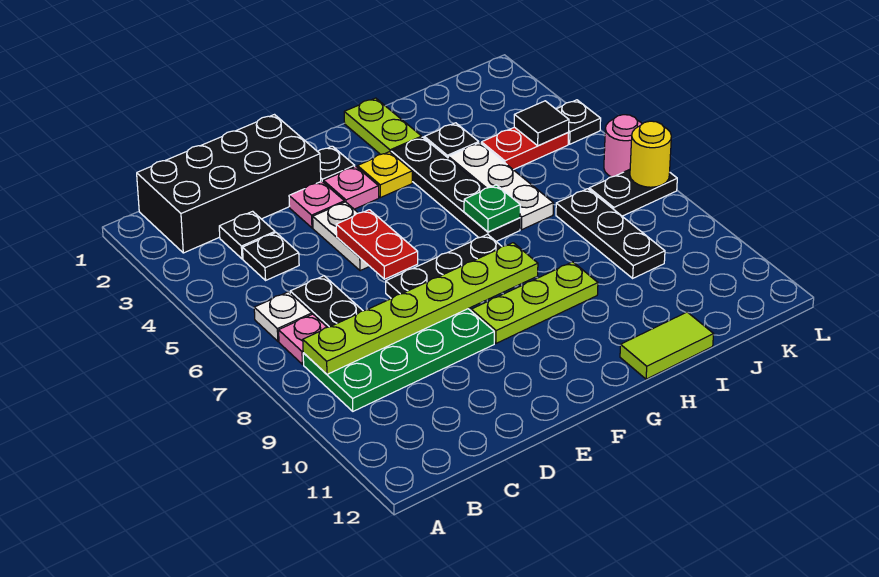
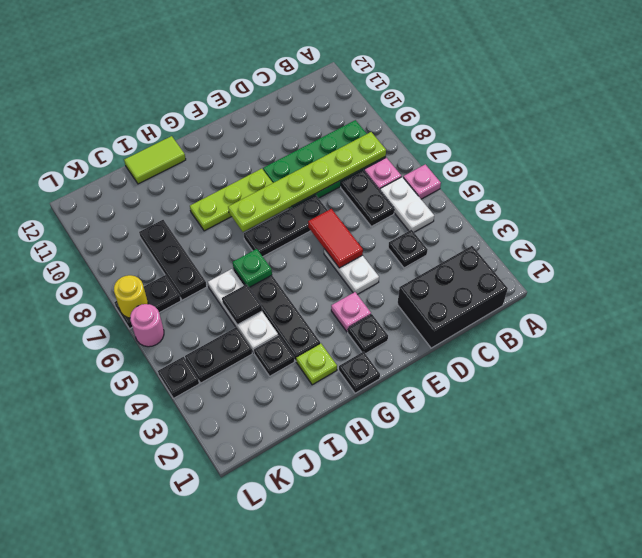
black brick B1:E2 level 1 -> black brick B1:D2 level 1
white plate B6 level 1 -> white plate B5:B6 level 1
black plate C3 level 1 -> black plate G1 level 1
pink plate E3 level 1 -> pink plate A6 level 1
red plate E5:E6 level 2 -> red tile E5:E6 level 2
yellow plate G3 level 1 -> none
lime plate H1:H2 level 1 -> lime plate H2 level 1
red plate J4:K4 level 1 -> black plate J4:K4 level 1
black tile K4 level 2 -> black tile I5 level 2

